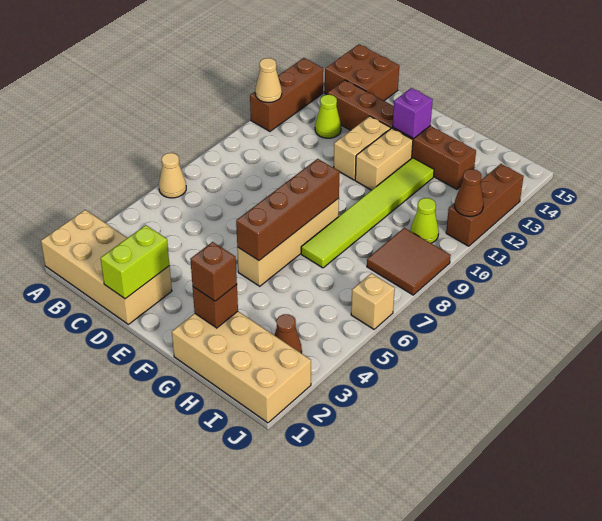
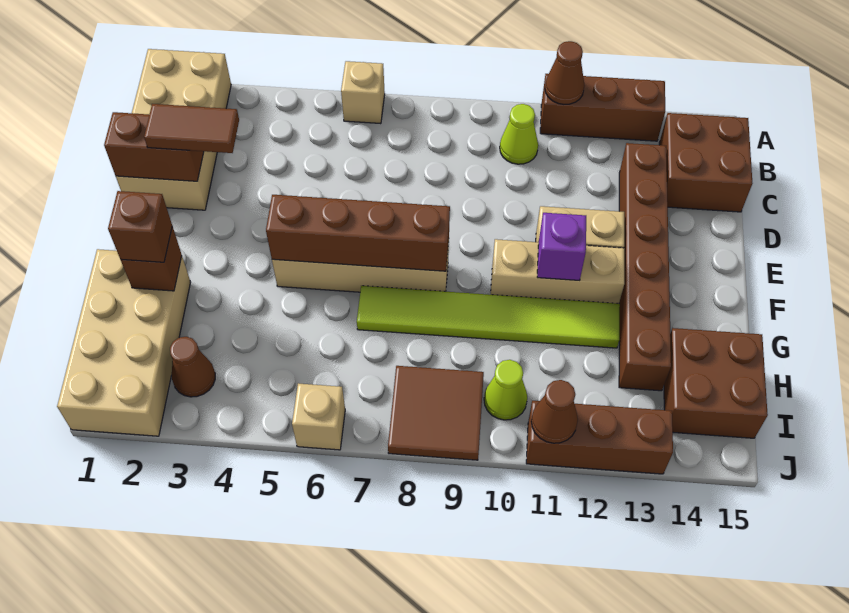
tan cone A6 level 1 -> tan brick A6 level 1
tan cone A11 level 2 -> brown cone A11 level 2
lime cone C12 level 1 -> lime cone B10 level 1
lime brick D1:D2 level 2 -> brown brick D1:D2 level 2
none -> brown tile D2:D3 level 3
tan brick F11:F12 level 1 -> tan brick F10:F12 level 1
purple brick F13 level 2 -> purple brick F11 level 2
none -> brown brick H14:I15 level 1

